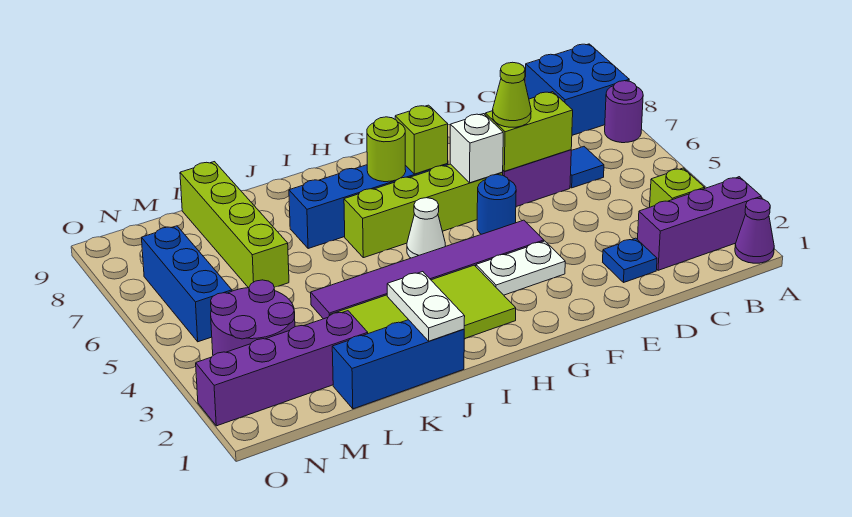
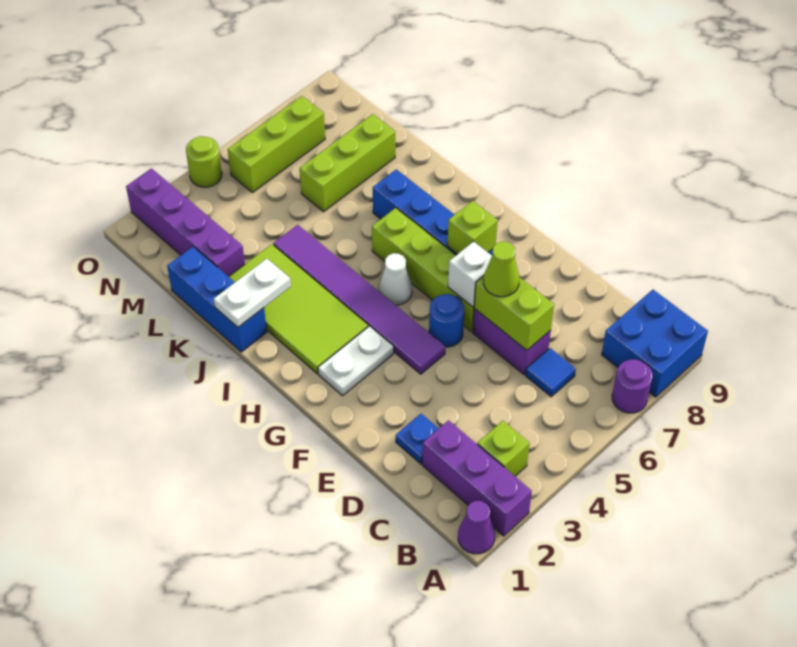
white plate F3:G3 level 1 -> white plate G2:G3 level 1
lime round brick H7 level 2 -> lime round brick O4 level 1
lime brick L6:L9 level 1 -> lime brick L6:L8 level 1
purple round brick M3:N4 level 1 -> none
blue brick N5:N7 level 1 -> lime brick N5:N7 level 1

